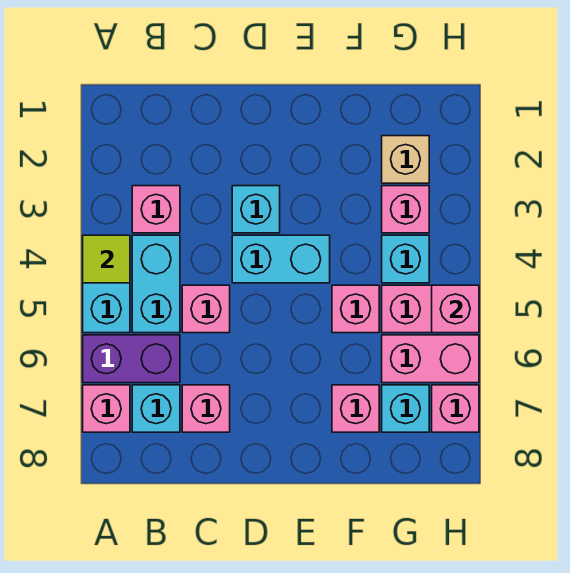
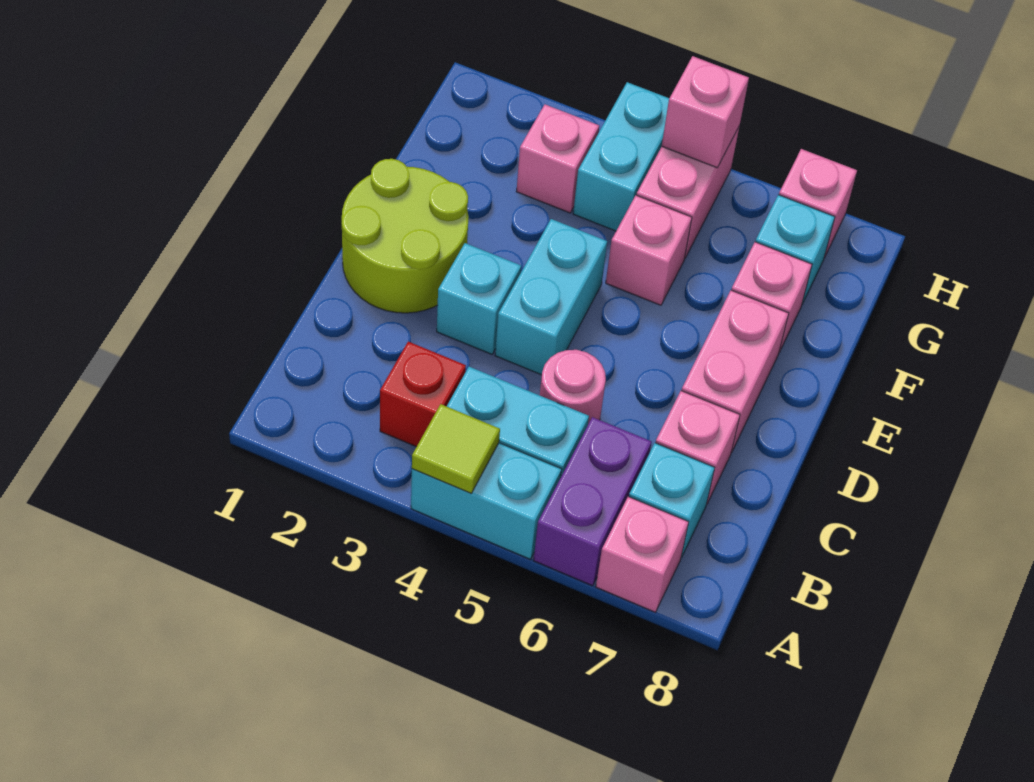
pink brick B3 level 1 -> red brick B3 level 1
pink brick C5 level 1 -> pink round brick C5 level 1
none -> lime round brick D1:E2 level 1
tan brick G2 level 1 -> none
cyan brick G4 level 1 -> cyan brick G4:H4 level 1
pink brick G6:H6 level 1 -> pink brick D7:E7 level 1

